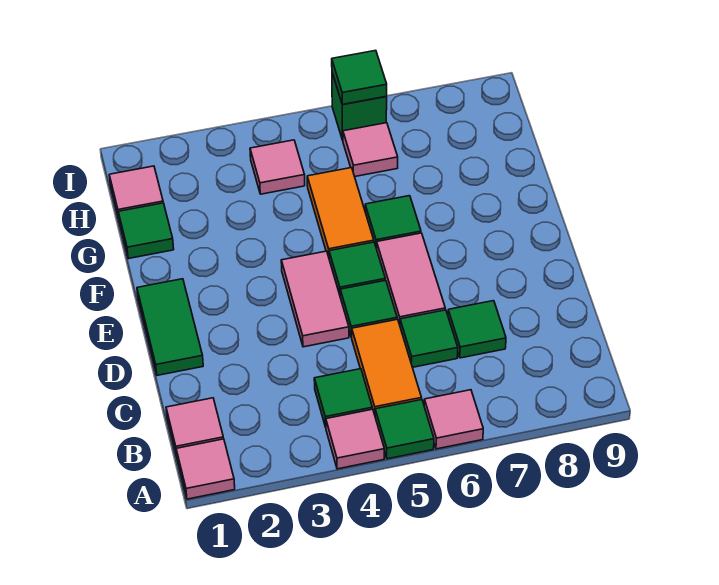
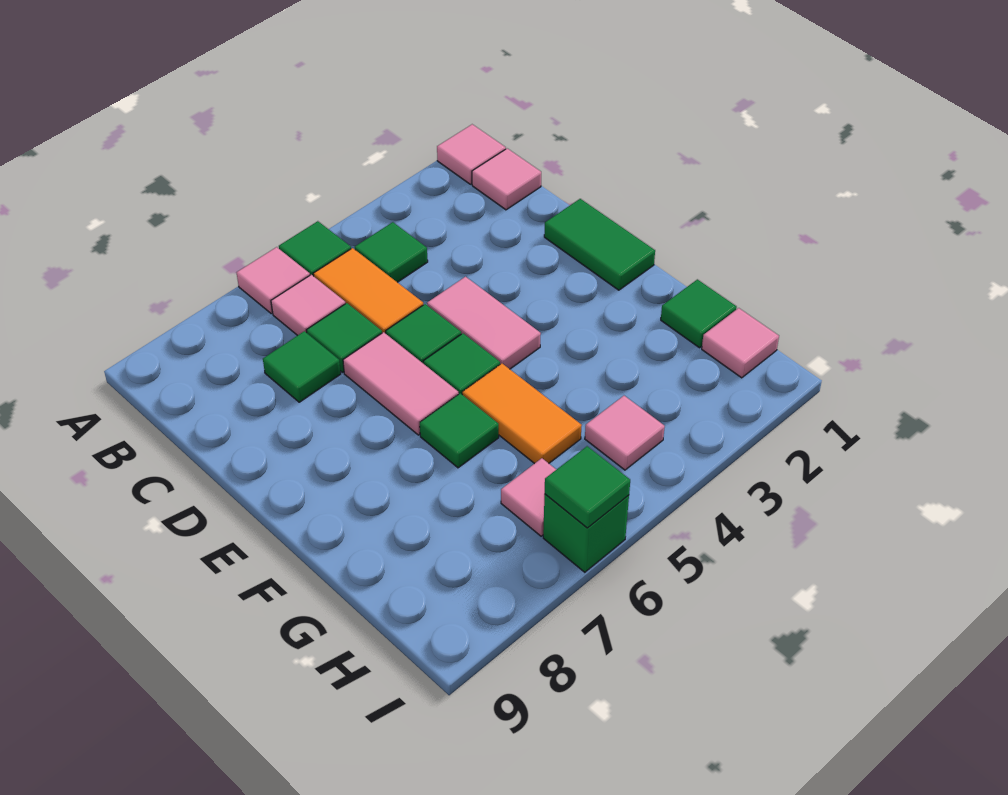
pink tile A4 level 1 -> pink tile B6 level 1

